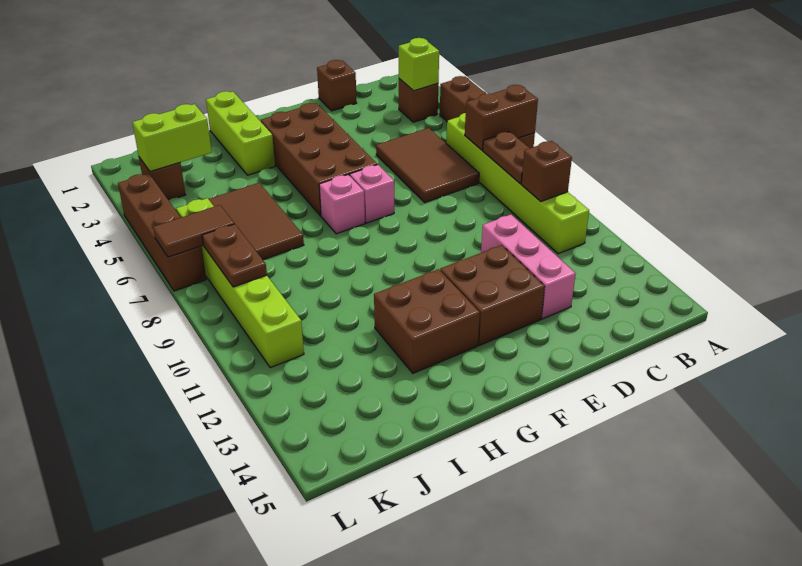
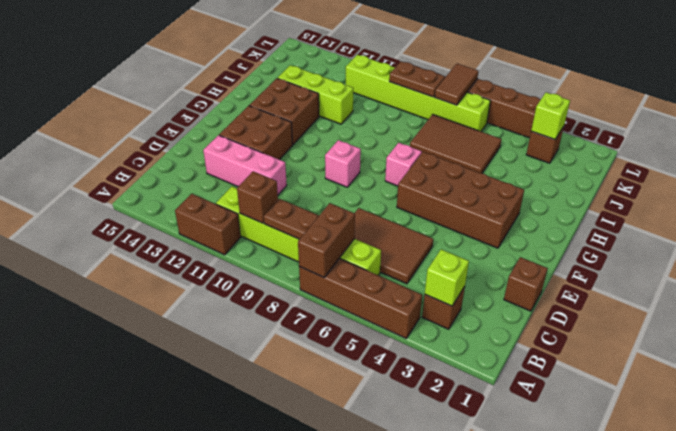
none -> brown brick A11:A12 level 1
pink brick F7 level 1 -> pink brick F9 level 1
lime brick H1:H3 level 1 -> lime brick I11:I13 level 1
lime brick J3:K3 level 2 -> lime brick K3 level 2

